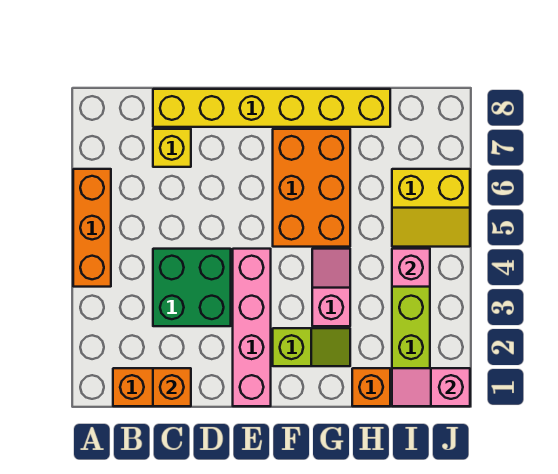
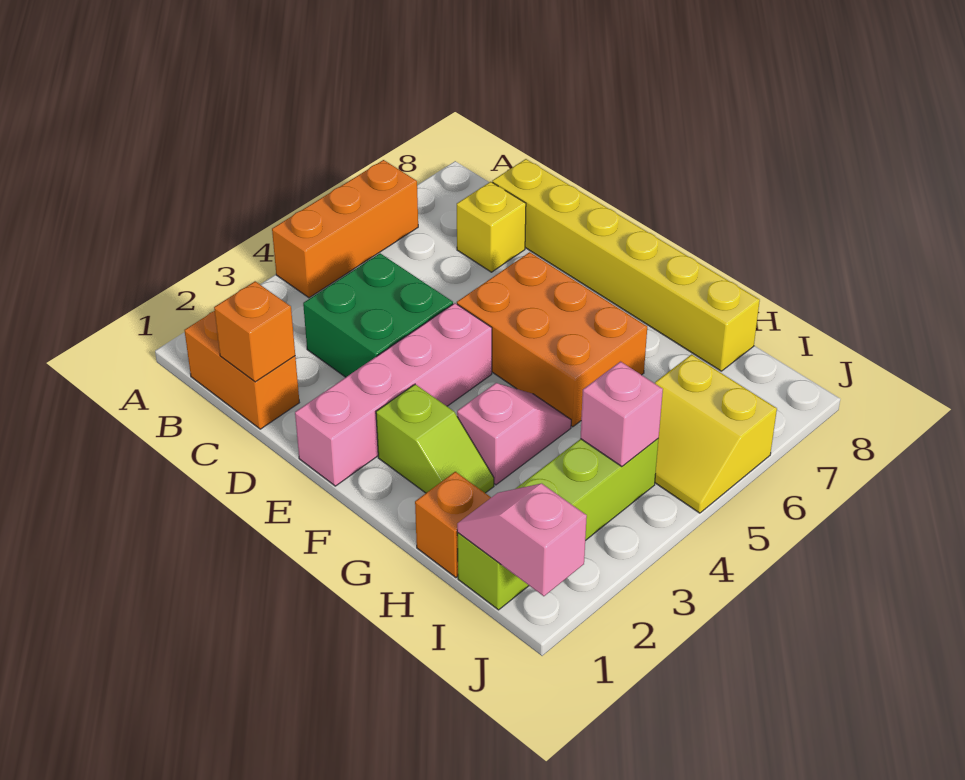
orange brick F5:G7 level 1 -> orange brick E5:G6 level 1

